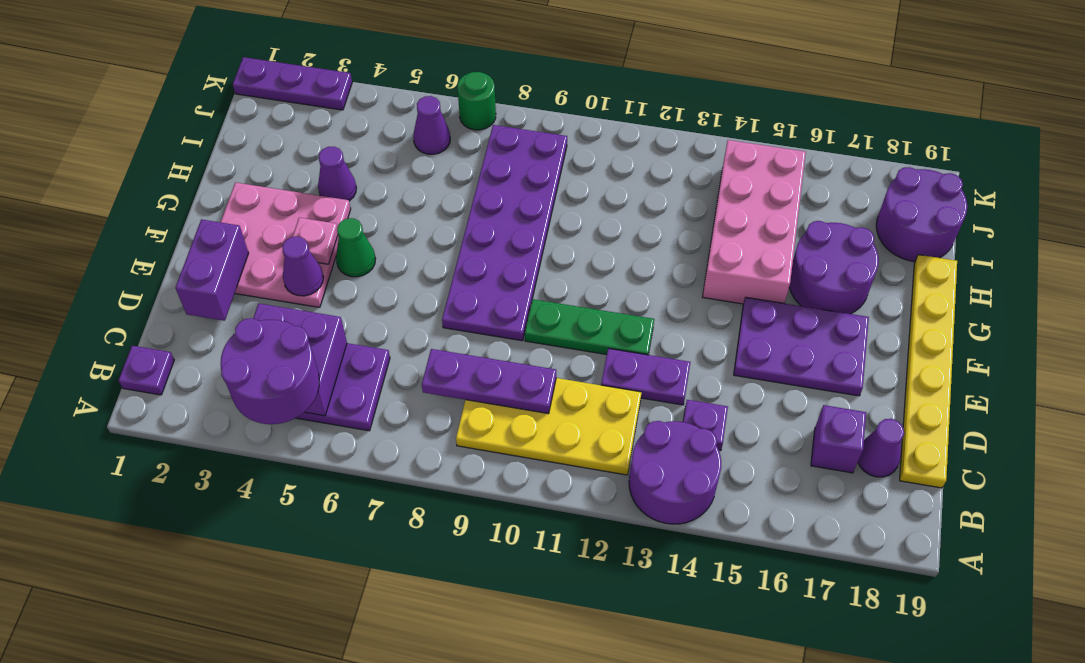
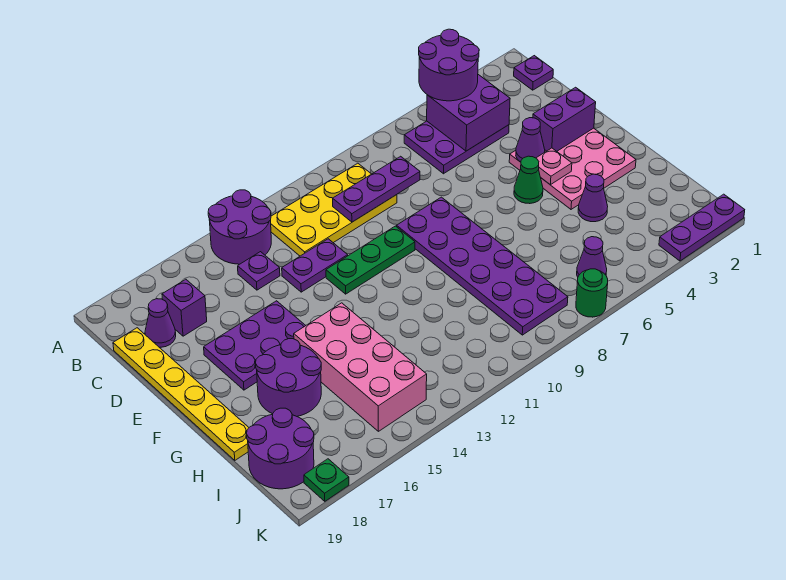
purple brick D2:E2 level 2 -> purple brick E2:E3 level 2
none -> green plate K18 level 1

